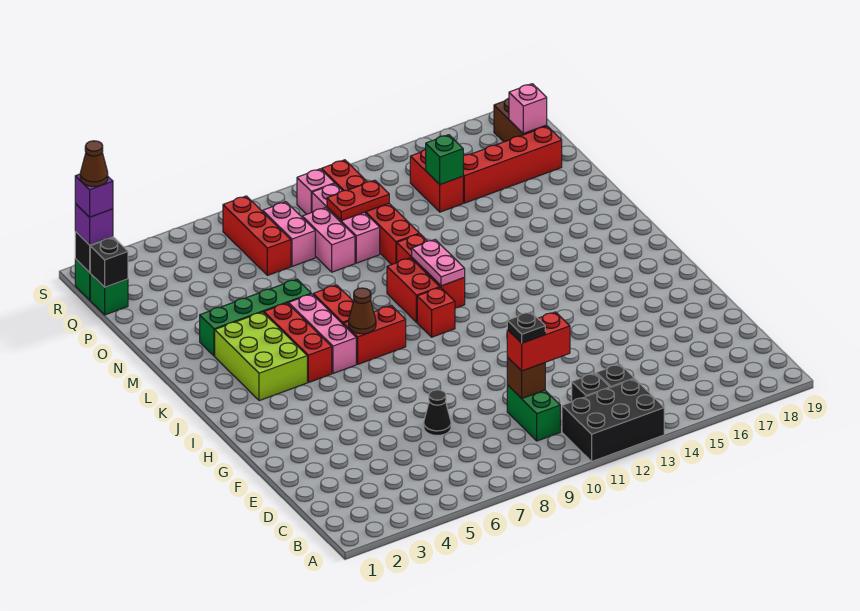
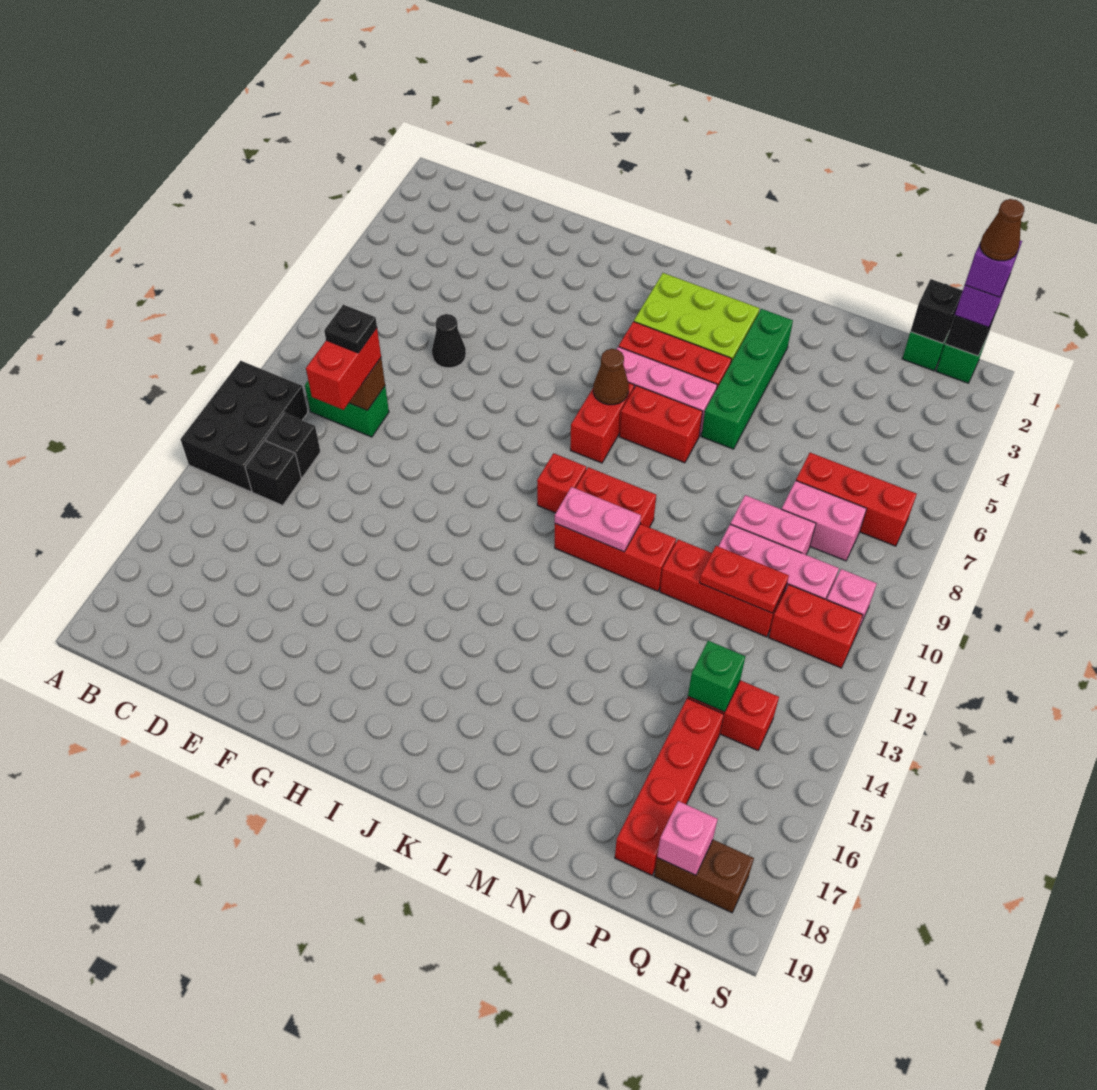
red plate P10:P11 level 2 -> red plate O11:P11 level 2

